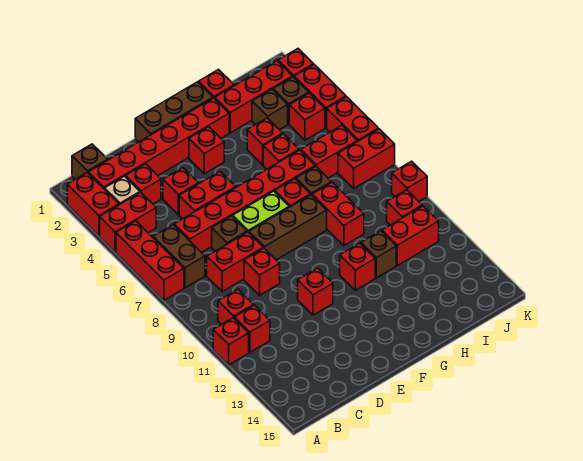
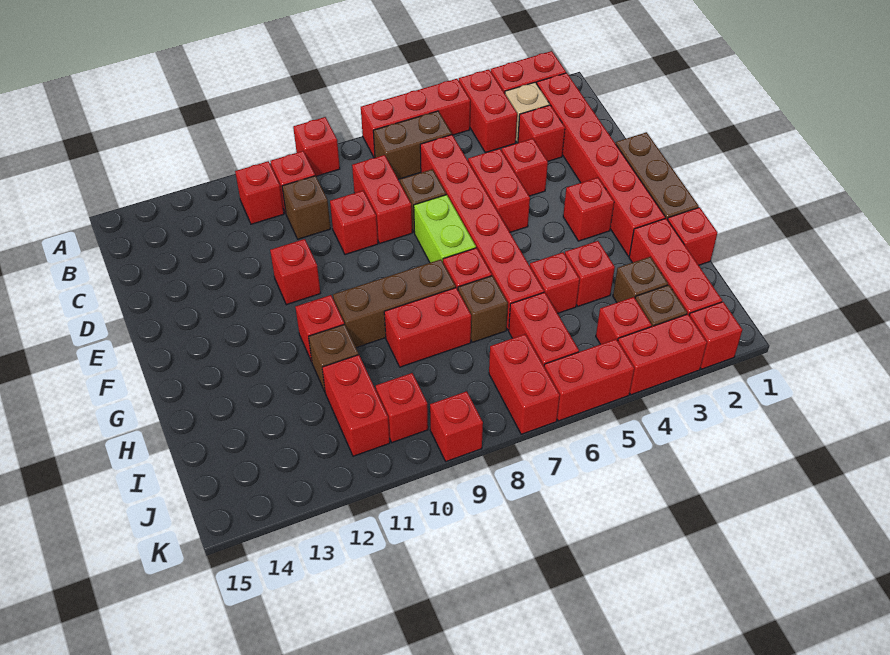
red brick A11 level 1 -> red brick A9 level 1
brown brick B1 level 1 -> brown brick C10 level 1
brown brick E8:G8 level 1 -> brown brick G8:G10 level 1

